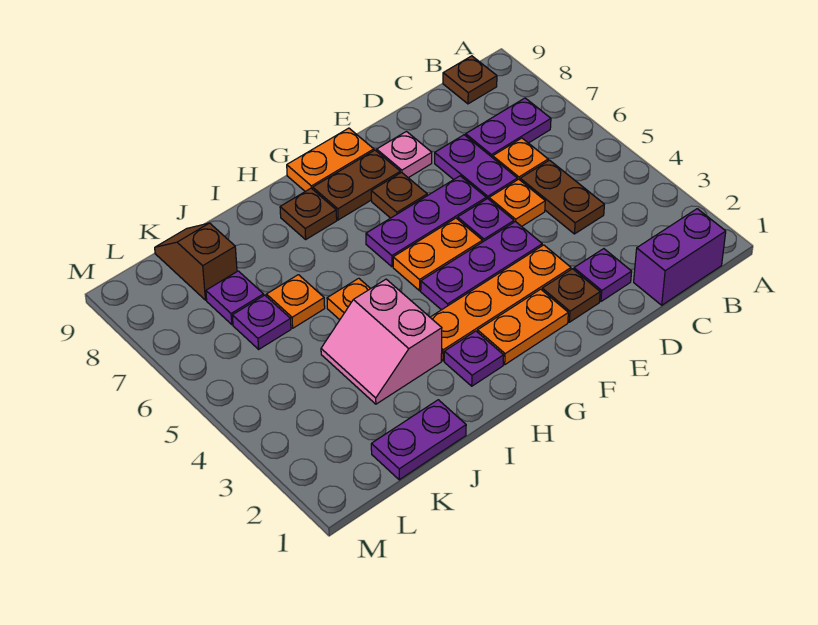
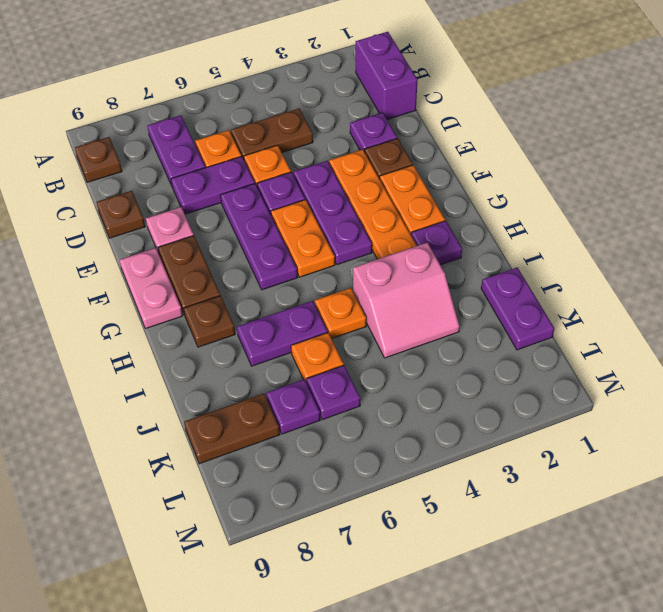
brown plate F7 level 1 -> brown plate D9 level 1
orange plate F9:G9 level 1 -> pink plate F9:G9 level 1
none -> purple plate I6:I7 level 1
brown slope K8:K9 level 1 top 8 -> brown plate K8:K9 level 1

